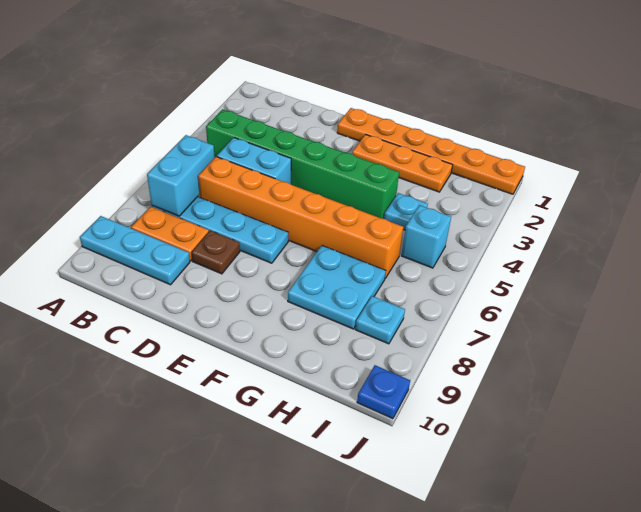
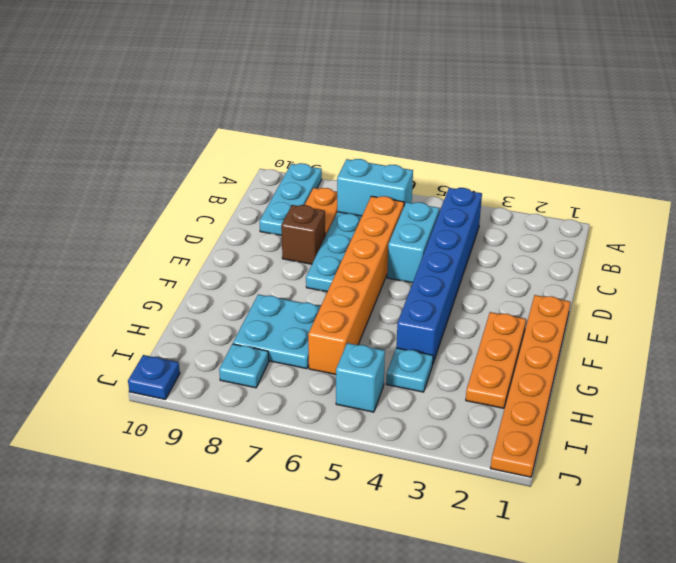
green brick B4:G4 level 1 -> blue brick B4:G4 level 1
brown plate D8 level 1 -> brown brick D8 level 1

